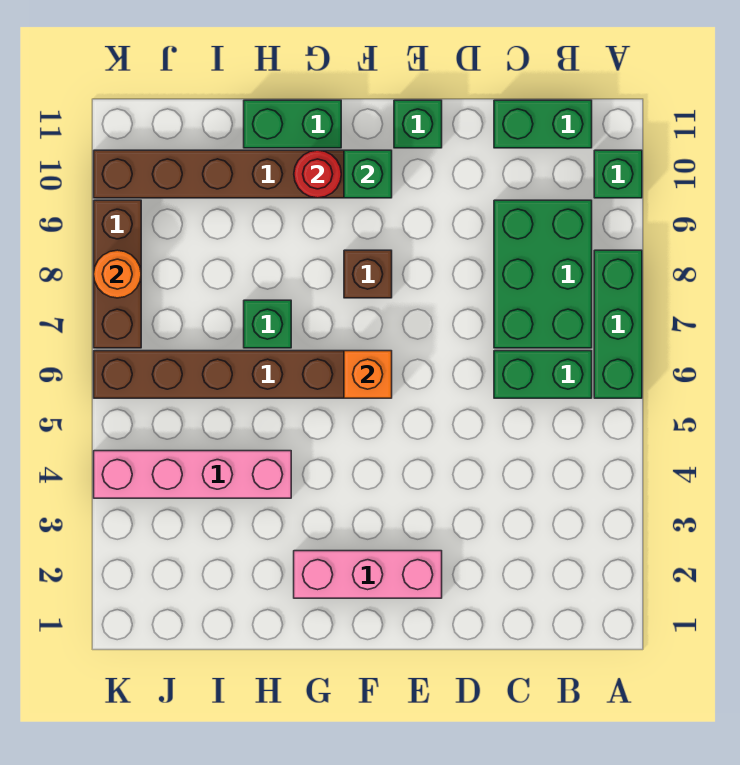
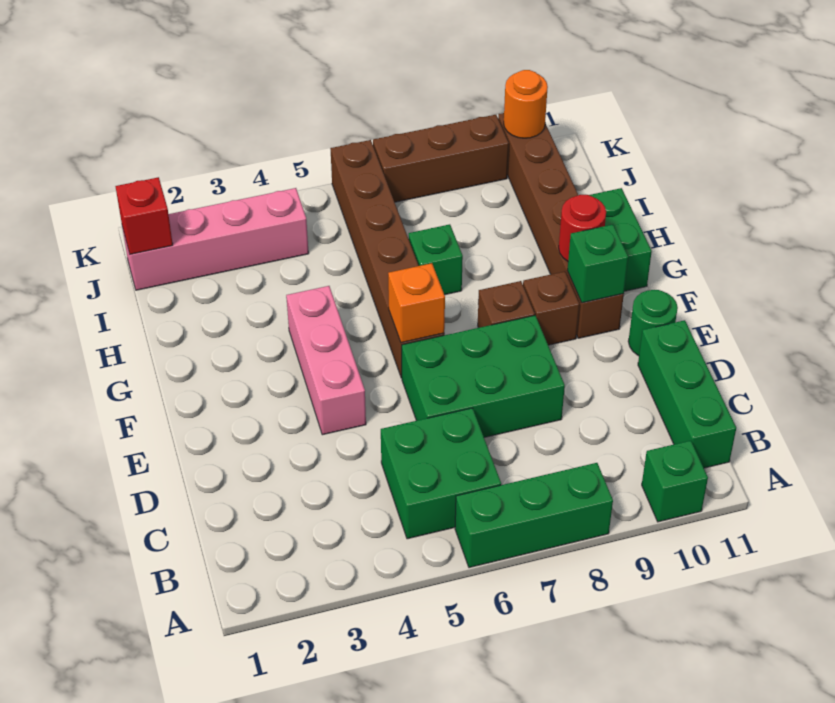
green brick B6:C6 level 1 -> green brick B5:C6 level 1
green brick B7:C9 level 1 -> green brick D6:E8 level 1
green brick B11:C11 level 1 -> green brick B11:D11 level 1
pink brick E2:G2 level 1 -> pink brick E4:G4 level 1
green brick E11 level 1 -> green round brick E11 level 1
none -> brown brick F9 level 1
pink brick H4:K4 level 1 -> pink brick J1:J4 level 1
none -> red brick J1 level 2
orange round brick K8 level 2 -> orange round brick K10 level 2

